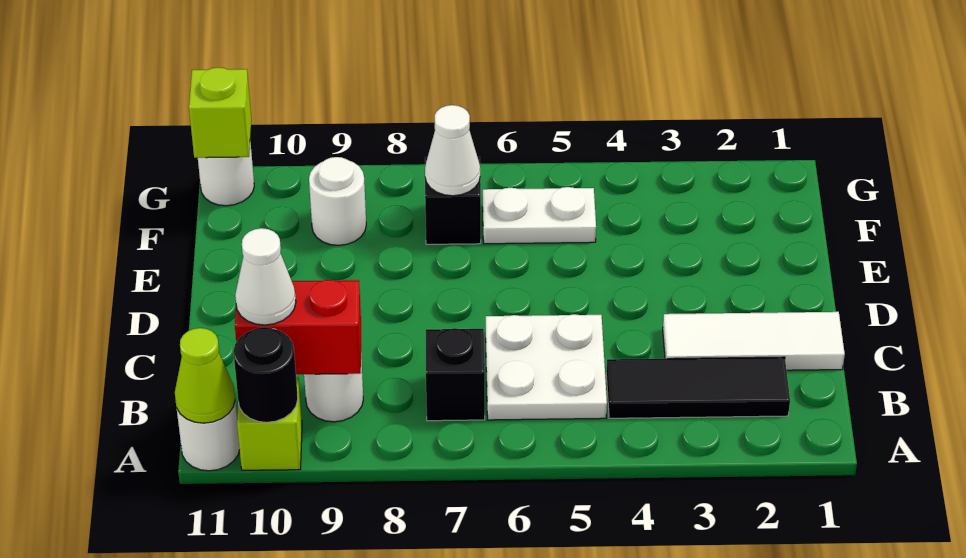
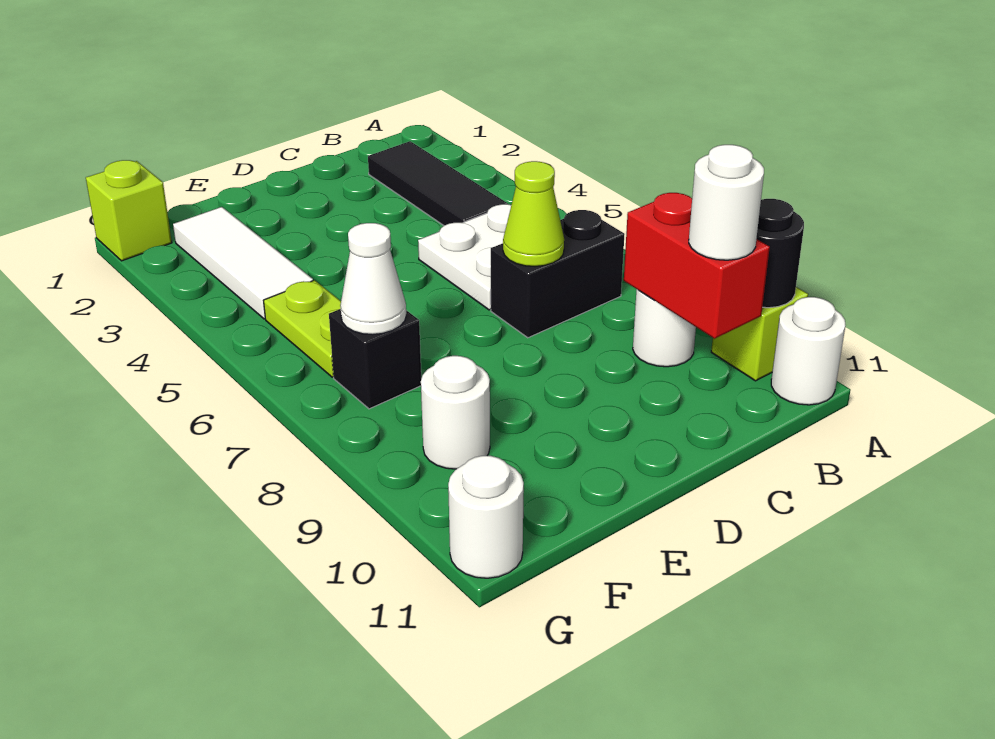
lime cone A11 level 2 -> lime cone C7 level 2
black brick B7 level 1 -> black brick B7:C7 level 1
white cone B10 level 3 -> white round brick B10 level 3
white tile C1:C3 level 1 -> white tile F2:F4 level 1
white plate F5:F6 level 1 -> lime plate F5:F6 level 1
lime brick G11 level 2 -> lime brick G1 level 1

